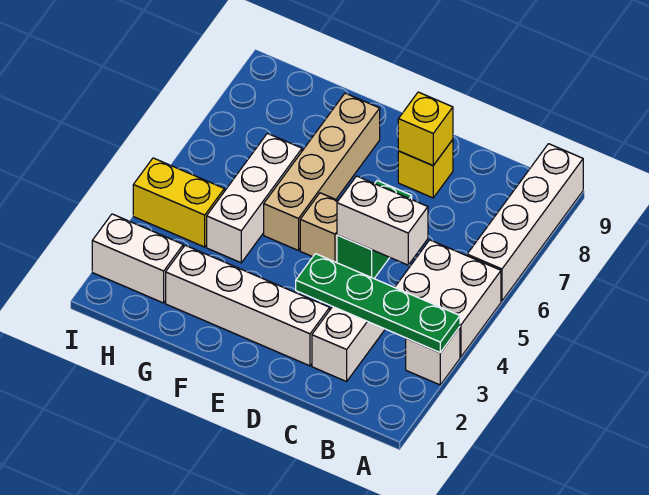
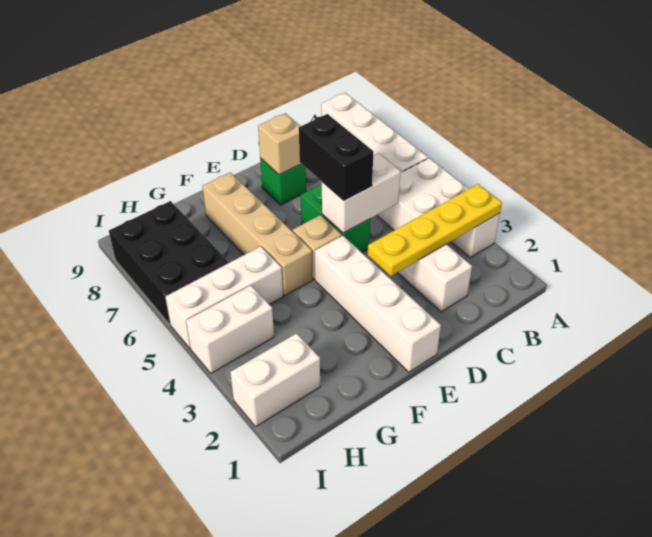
green plate A3:D3 level 2 -> yellow plate A3:D3 level 2
white brick D2:G2 level 1 -> white brick E1:E4 level 1
none -> black brick D5:D6 level 3
yellow brick D8 level 1 -> green brick D8 level 1
yellow brick D8 level 2 -> tan brick D8 level 2
white brick G4:G6 level 1 -> white brick G5:I5 level 1
yellow brick H4:I4 level 1 -> white brick H4:I4 level 1
none -> black brick H6:I8 level 1

